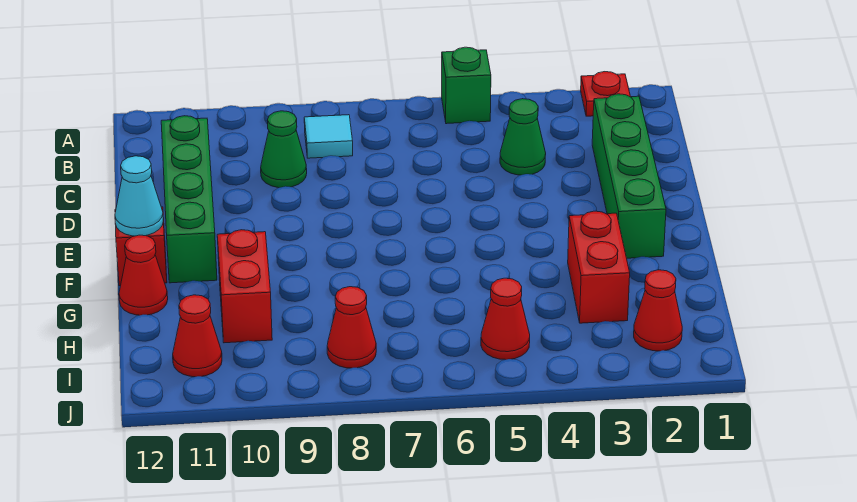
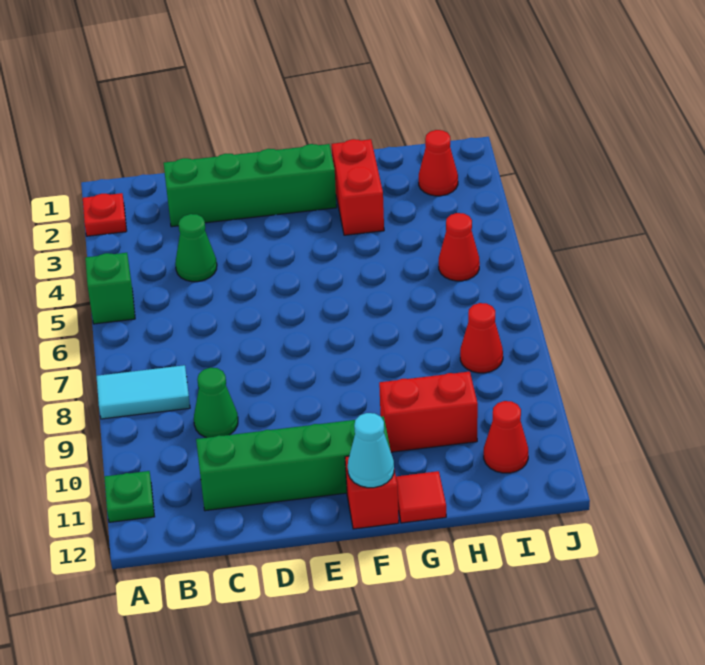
none -> green plate A11 level 1
cyan tile B8 level 1 -> cyan tile A8:B8 level 1
red brick G3:H3 level 1 -> red brick G2:G3 level 1
red cone G12 level 1 -> red tile G12 level 1

